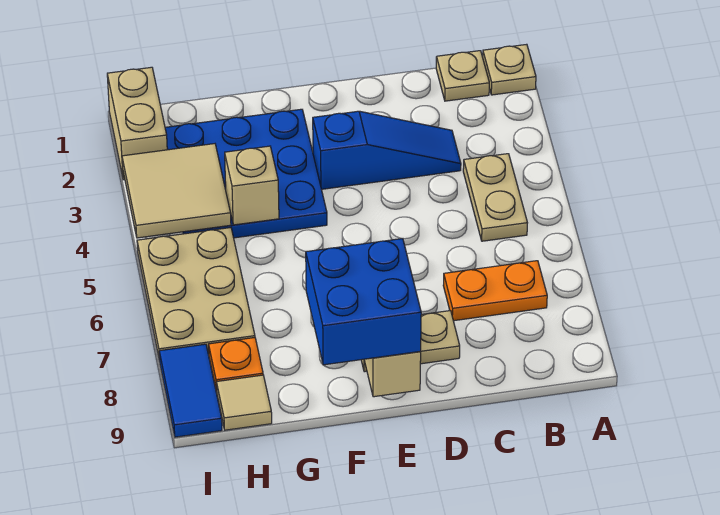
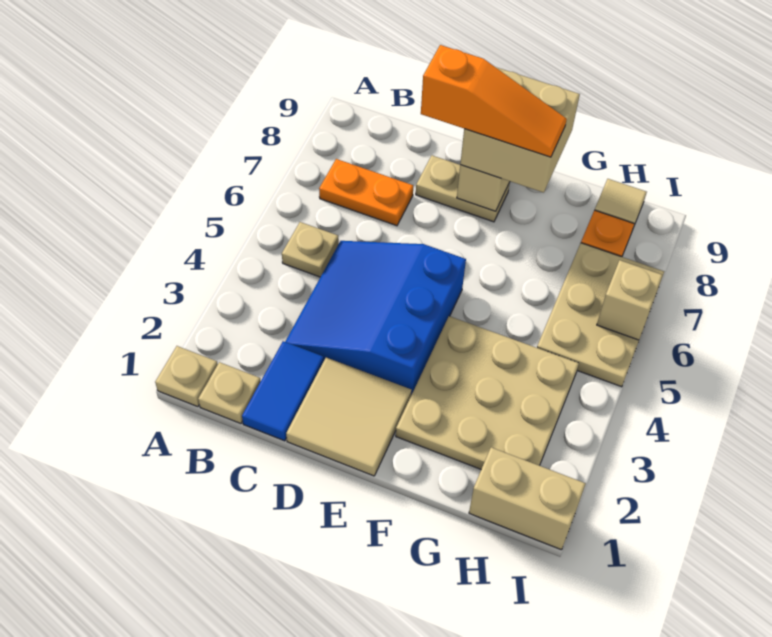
tan plate B4:B5 level 1 -> tan plate B5 level 1
blue slope C3:E3 level 1 top E -> blue slope C3:E5 level 1 top E
none -> orange slope D8:F8 level 4 top D
blue brick E8:F9 level 3 -> tan brick E8:F9 level 3
blue plate F2:H4 level 1 -> tan plate F2:H4 level 1
tan brick G4 level 2 -> tan brick I6 level 2
tan tile H3:I4 level 2 -> tan tile D1:E2 level 1
tan brick I1:I2 level 1 -> tan brick H1:I1 level 1
blue tile I8:I9 level 1 -> blue tile C1:C2 level 1

